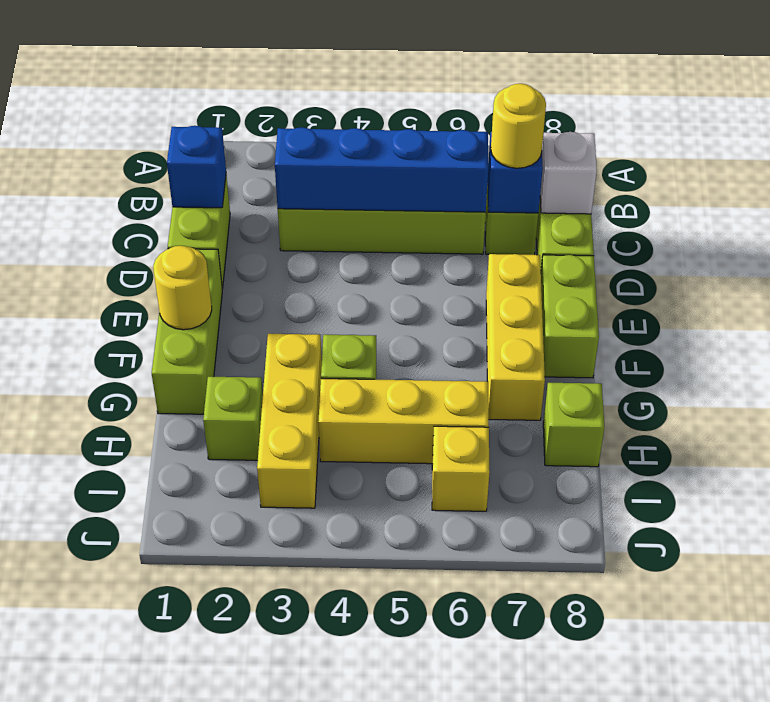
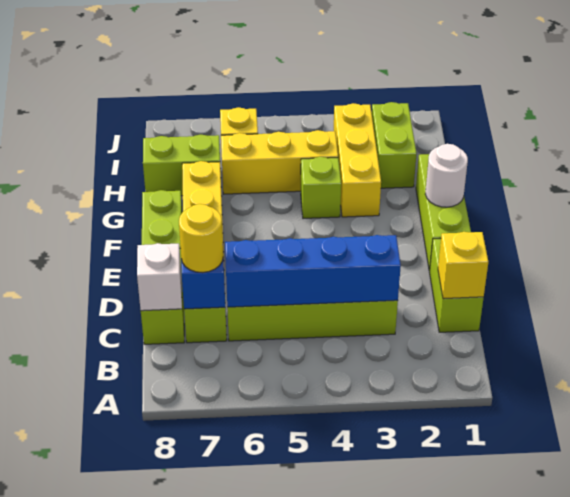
blue brick C1 level 2 -> yellow brick C1 level 2
yellow round brick F1 level 2 -> white round brick F1 level 2
lime brick H2 level 1 -> lime brick H2:I2 level 1
lime brick H8 level 1 -> lime brick H7:H8 level 1

